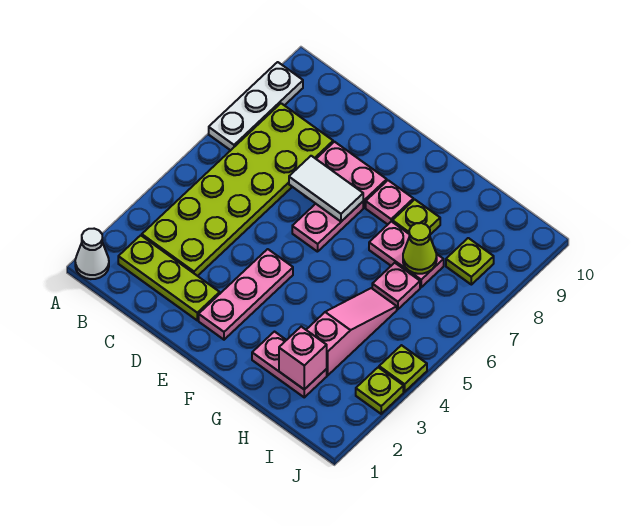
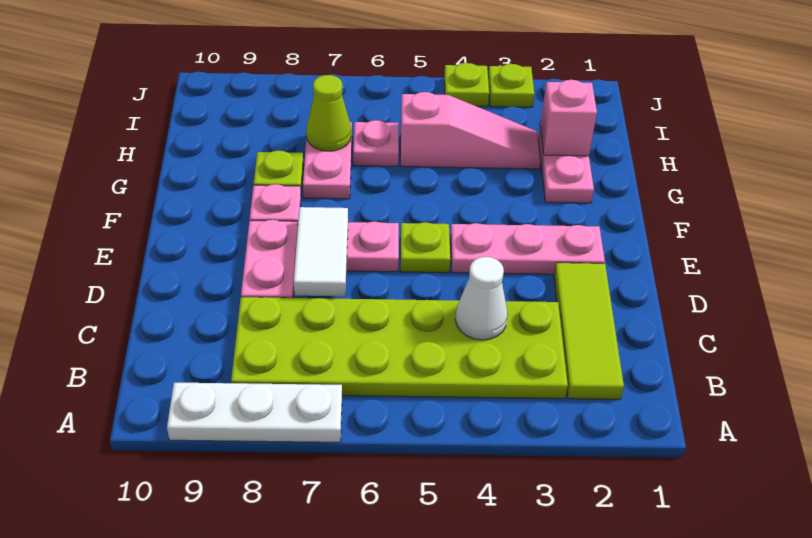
white cone A1 level 1 -> white cone C4 level 2
lime plate B2:D2 level 1 -> lime tile B2:D2 level 1
pink slope H3:H5 level 1 top 3 -> pink slope H3:H5 level 1 top 5
lime plate I8 level 1 -> lime plate E5 level 1

